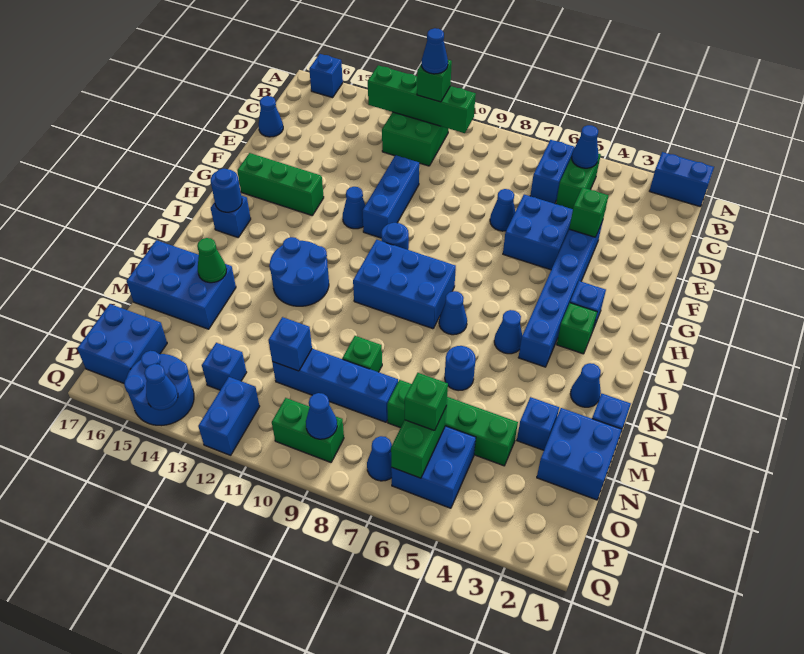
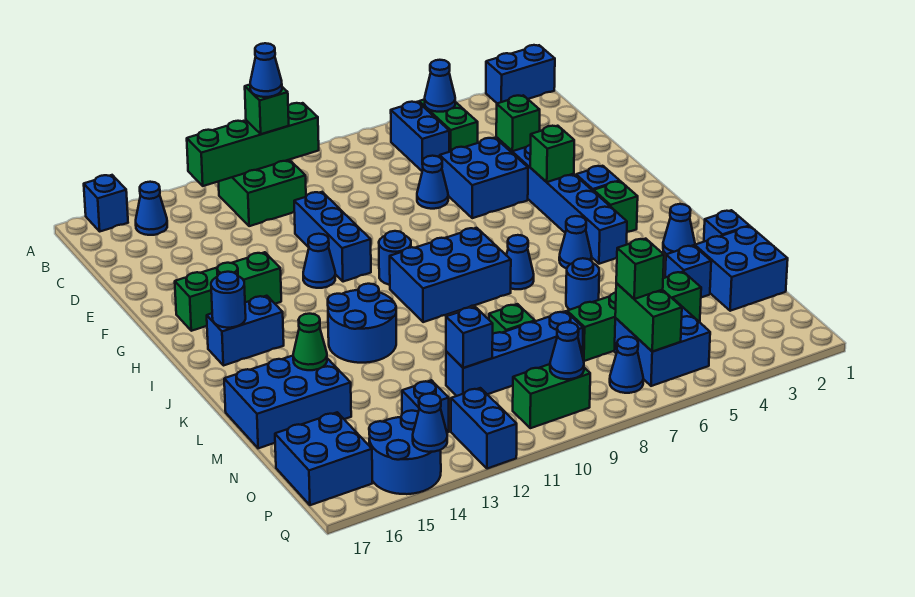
blue cone D17 level 1 -> blue cone B15 level 1
none -> green brick G4 level 2
blue brick I16 level 1 -> blue brick I15:I16 level 1

